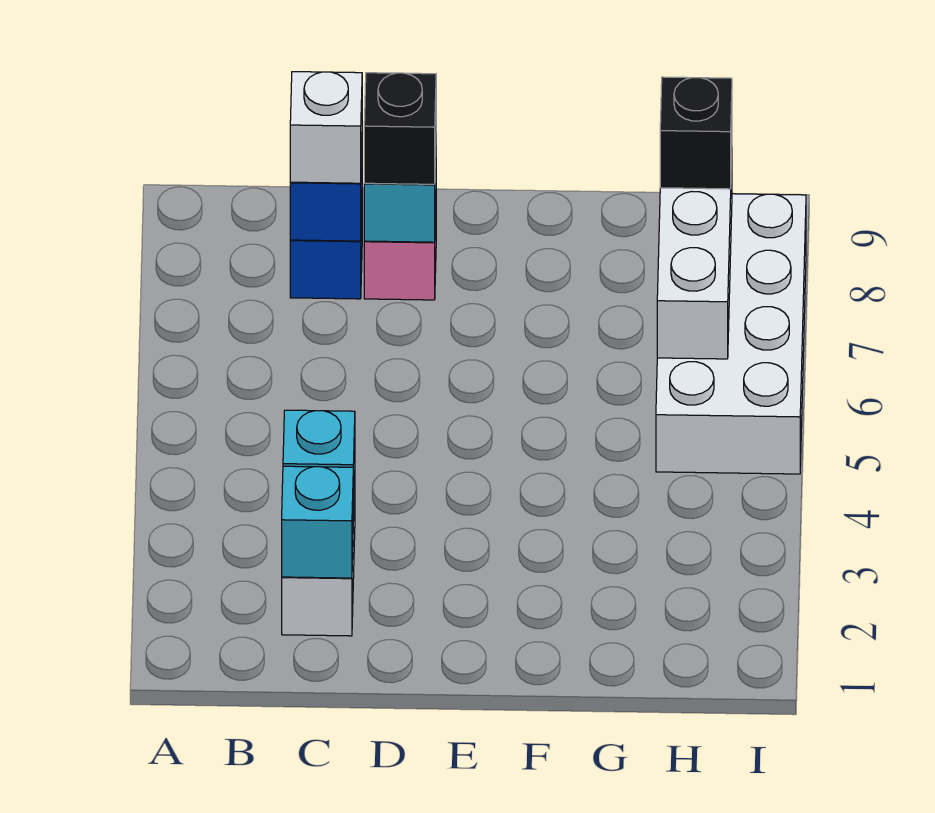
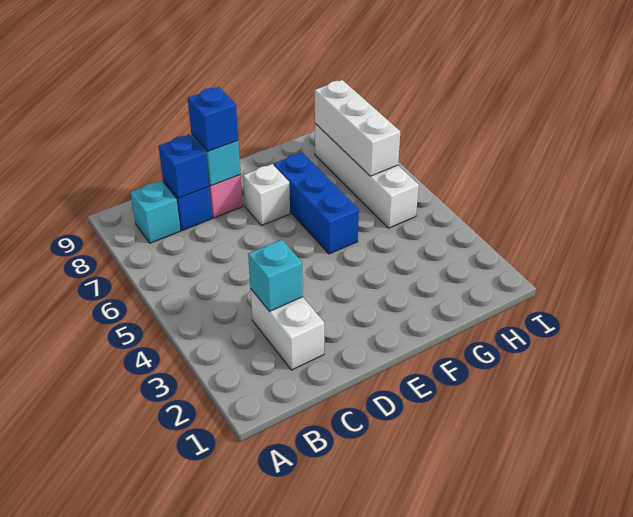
cyan brick C2 level 2 -> cyan brick B8 level 1
white brick C8 level 3 -> white brick E7 level 1
black brick D8 level 3 -> blue brick D8 level 3
none -> blue brick F5:F7 level 1
white brick H5:I8 level 1 -> white brick H5:H8 level 1
black brick H8 level 3 -> none

